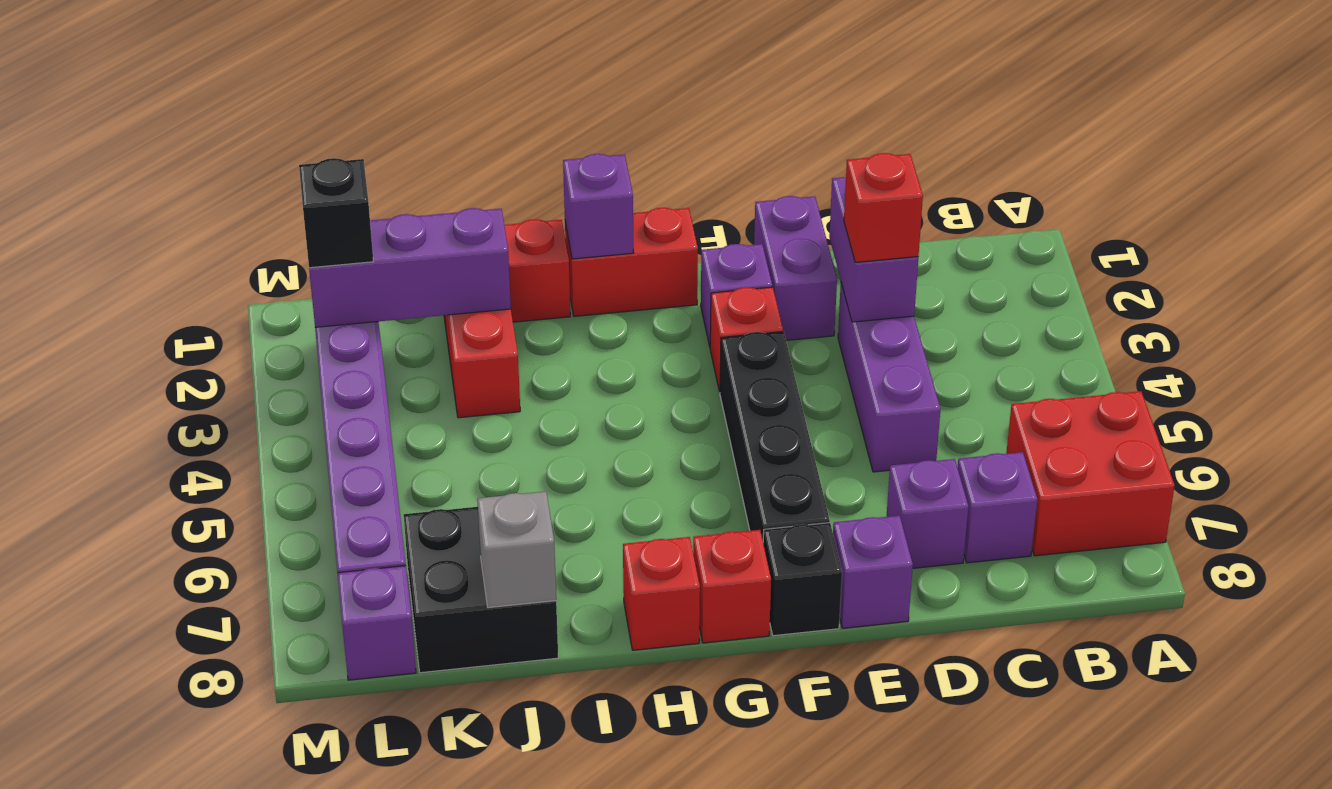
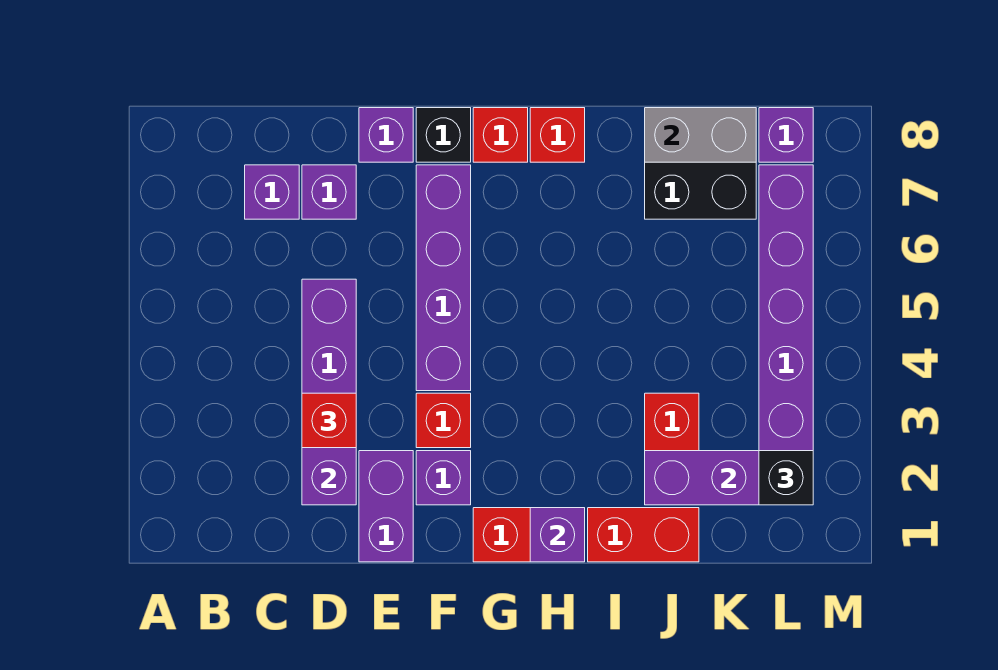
red brick A6:B7 level 1 -> none
black brick F4:F7 level 1 -> purple brick F4:F7 level 1
grey brick J8 level 2 -> grey brick J8:K8 level 2

